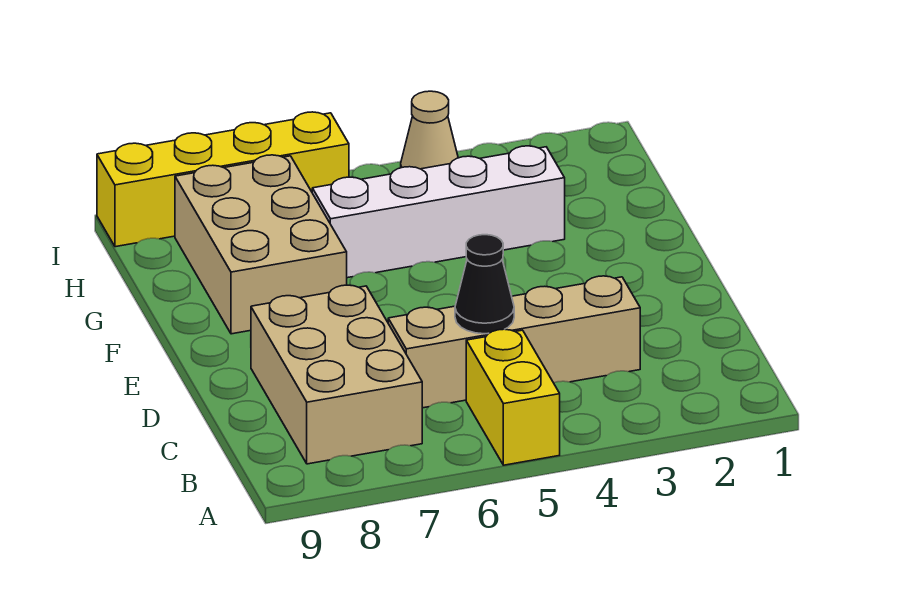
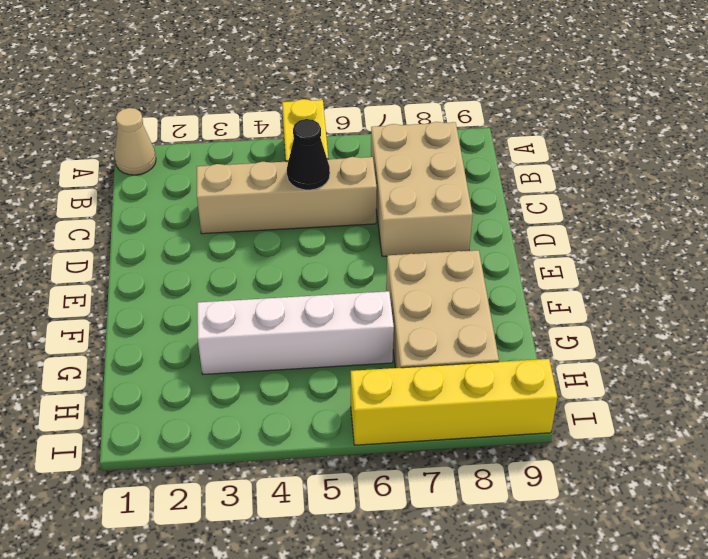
tan cone I4 level 1 -> tan cone A1 level 1

